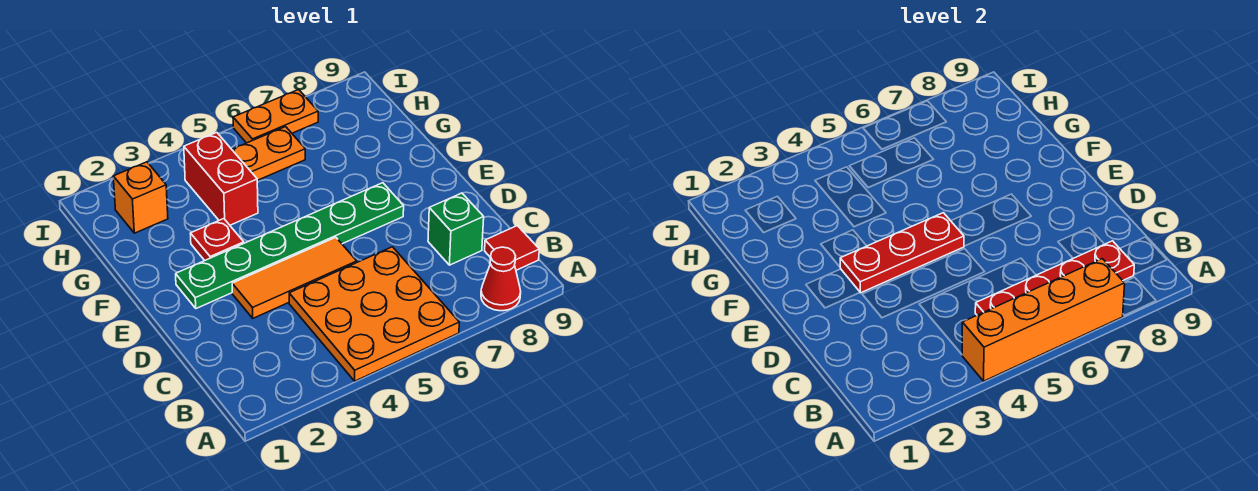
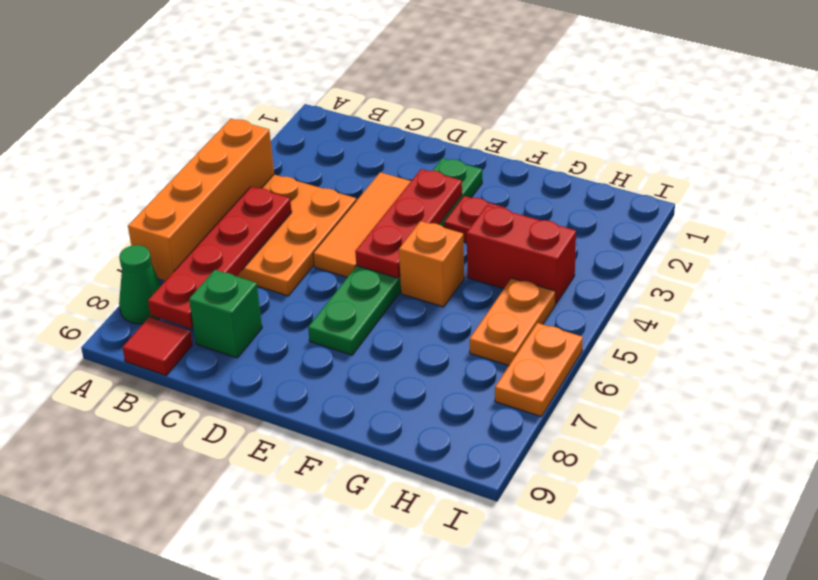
red cone A8 level 1 -> green cone A8 level 1
orange brick H2 level 1 -> orange brick F5 level 1

